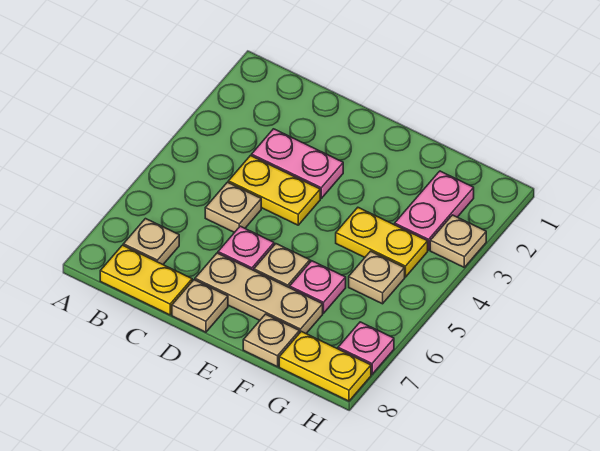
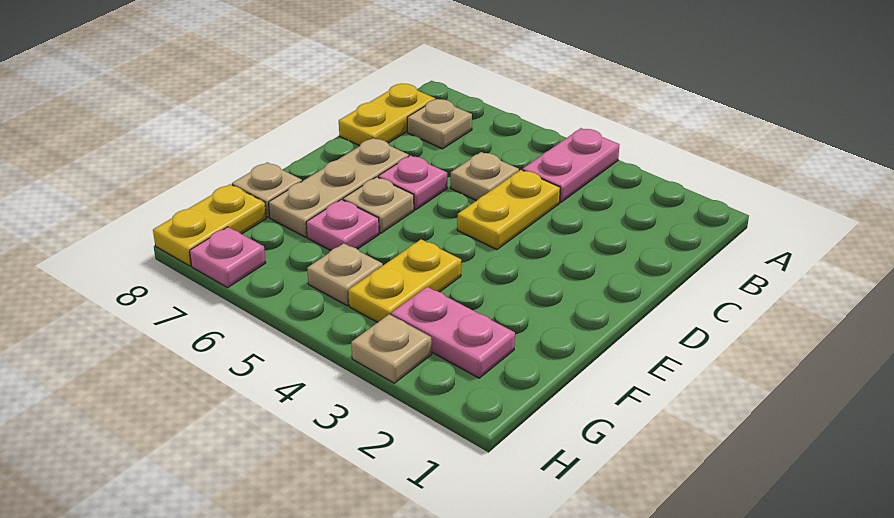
pink plate C3:D3 level 1 -> pink plate A4:B4 level 1
tan plate D8 level 1 -> none

